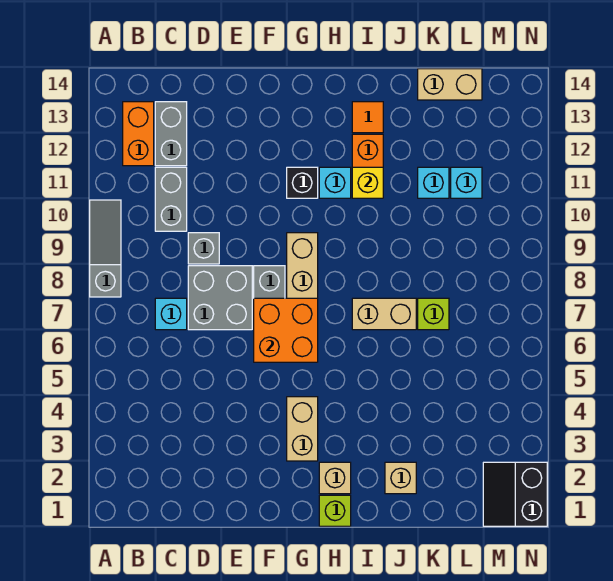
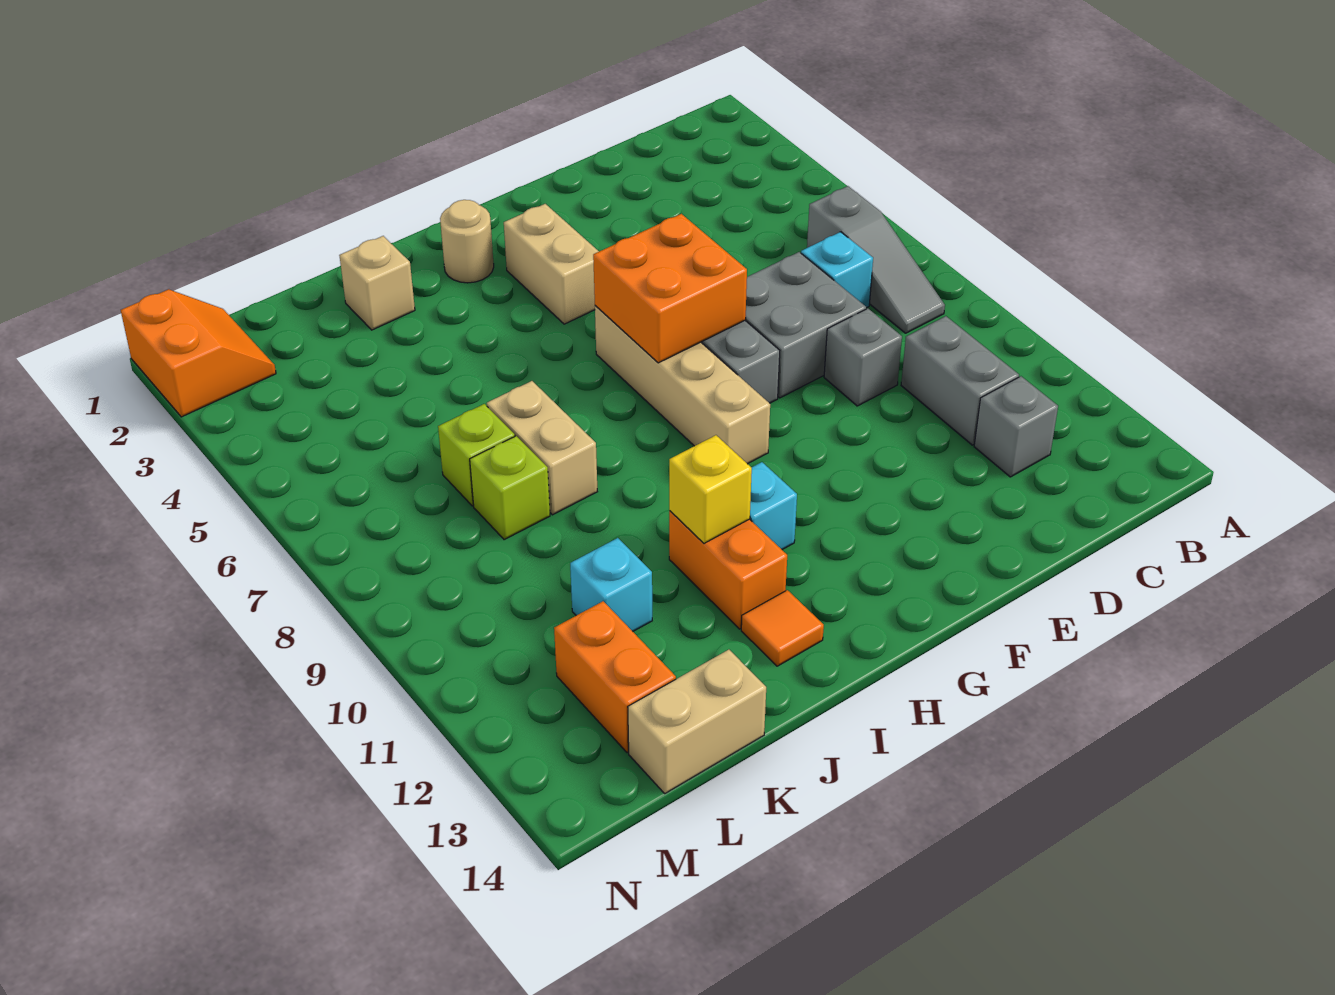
grey slope A8:A10 level 1 top 8 -> grey slope B6:B8 level 1 top 6
orange brick B12:B13 level 1 -> orange brick L12:L13 level 1
grey brick C12:C13 level 1 -> grey brick C12 level 1
black brick G11 level 1 -> none
lime brick H1 level 1 -> lime brick K8 level 1
tan brick H2 level 1 -> tan round brick H2 level 1
tan brick I7:J7 level 1 -> tan brick J7:J8 level 1
cyan brick L11 level 1 -> none
black slope M1:N2 level 1 top N -> orange slope M1:N2 level 1 top N

